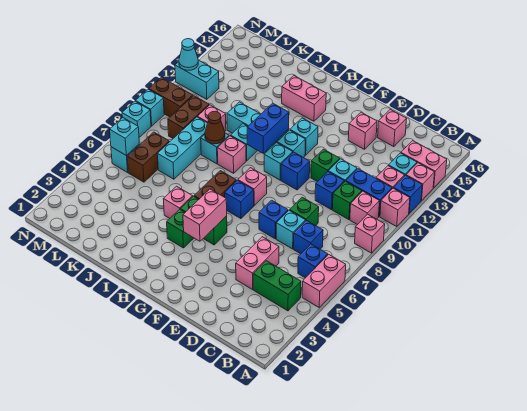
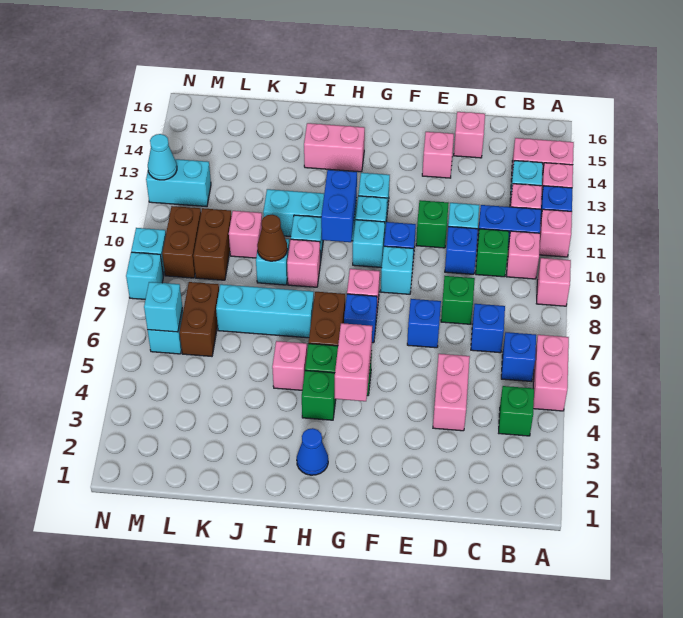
green brick B4:C4 level 1 -> green brick B4 level 1
cyan brick D7 level 1 -> cyan brick F9 level 1
none -> blue cone H2 level 1
cyan brick K7:K9 level 1 -> cyan brick I7:K7 level 1
brown brick M10:N10 level 1 -> brown brick M9:M10 level 1

